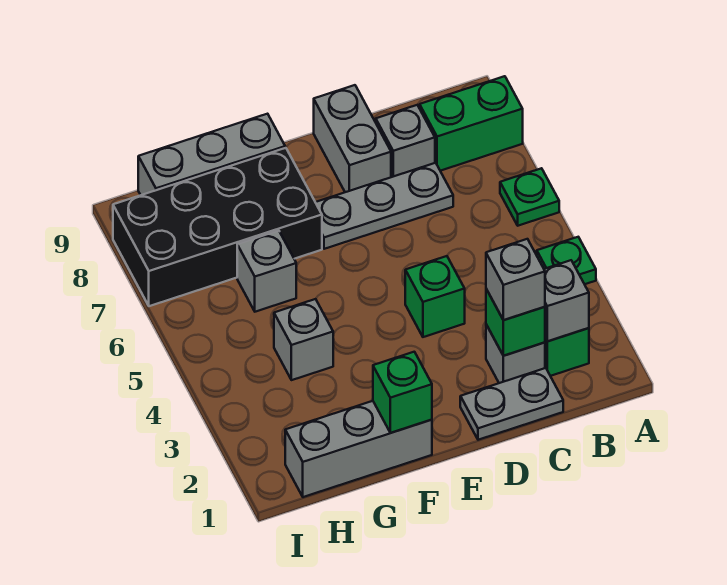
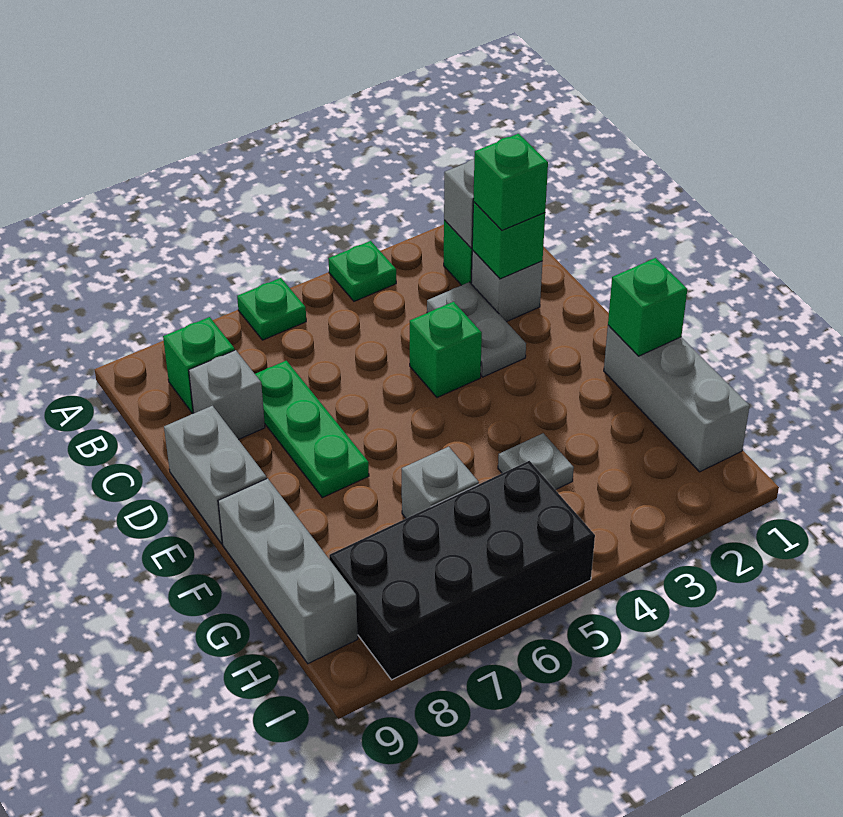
green brick A8:B8 level 1 -> green brick B8 level 1
grey plate C1:D1 level 1 -> grey plate C3:D3 level 1
grey brick C2 level 3 -> green brick C2 level 3
grey plate C7:E7 level 1 -> green plate C7:E7 level 1
grey brick D8:D9 level 1 -> grey brick D9:E9 level 1
black brick F7:I8 level 1 -> black brick H5:I8 level 1
grey brick G4 level 1 -> grey plate G4 level 1

